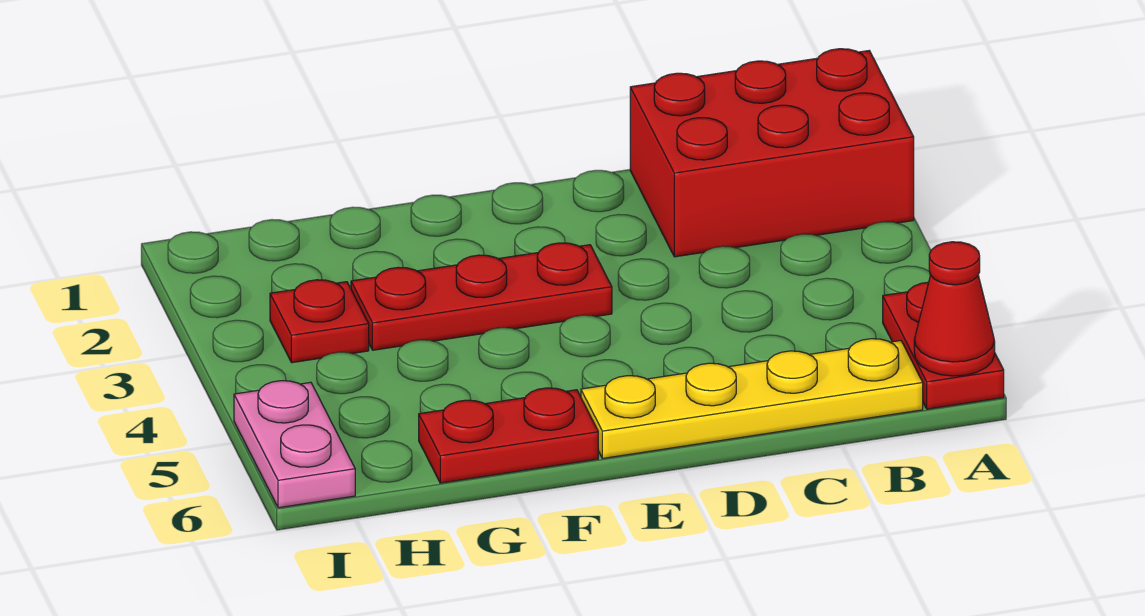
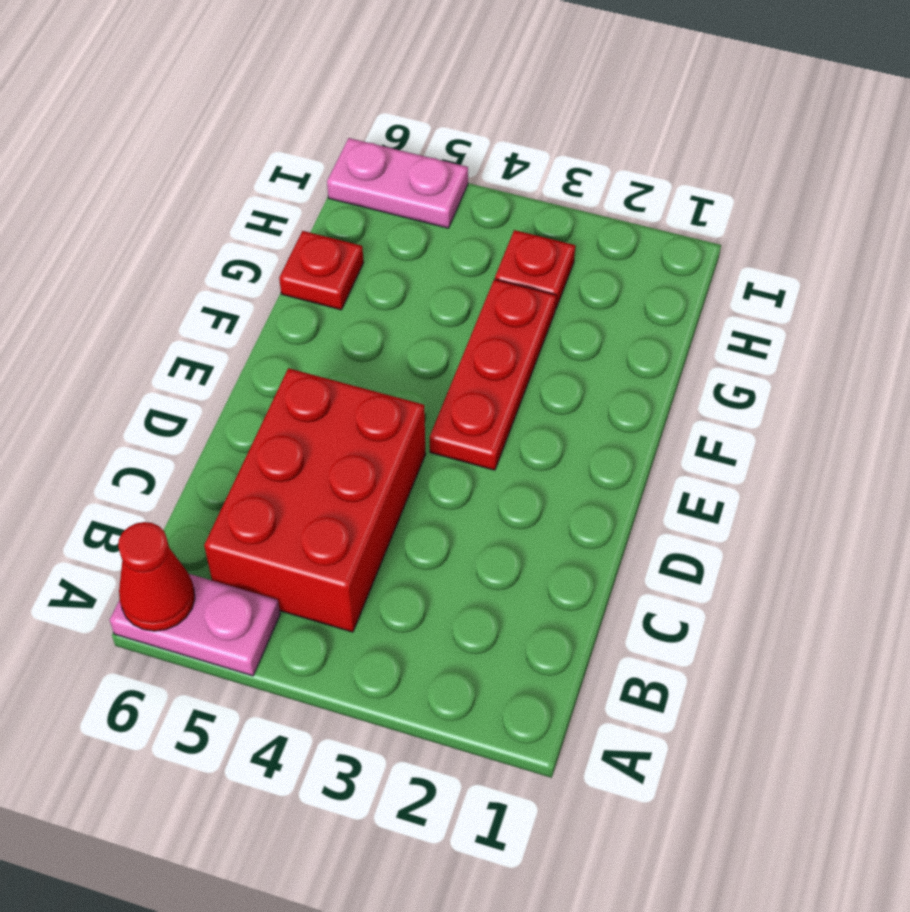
red brick A1:C2 level 1 -> red brick B4:D5 level 1
red plate A5:A6 level 1 -> pink plate A5:A6 level 1
yellow plate B6:E6 level 1 -> none
red plate F6:G6 level 1 -> red plate G6 level 1

